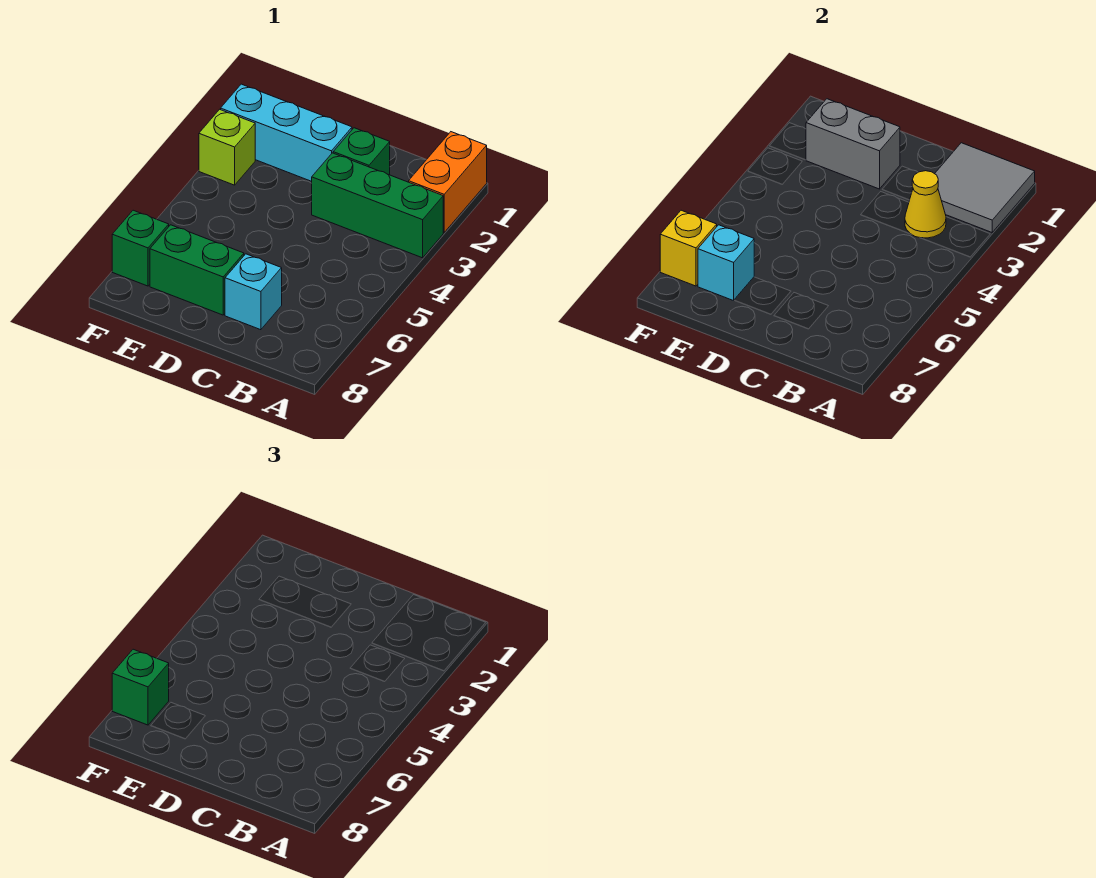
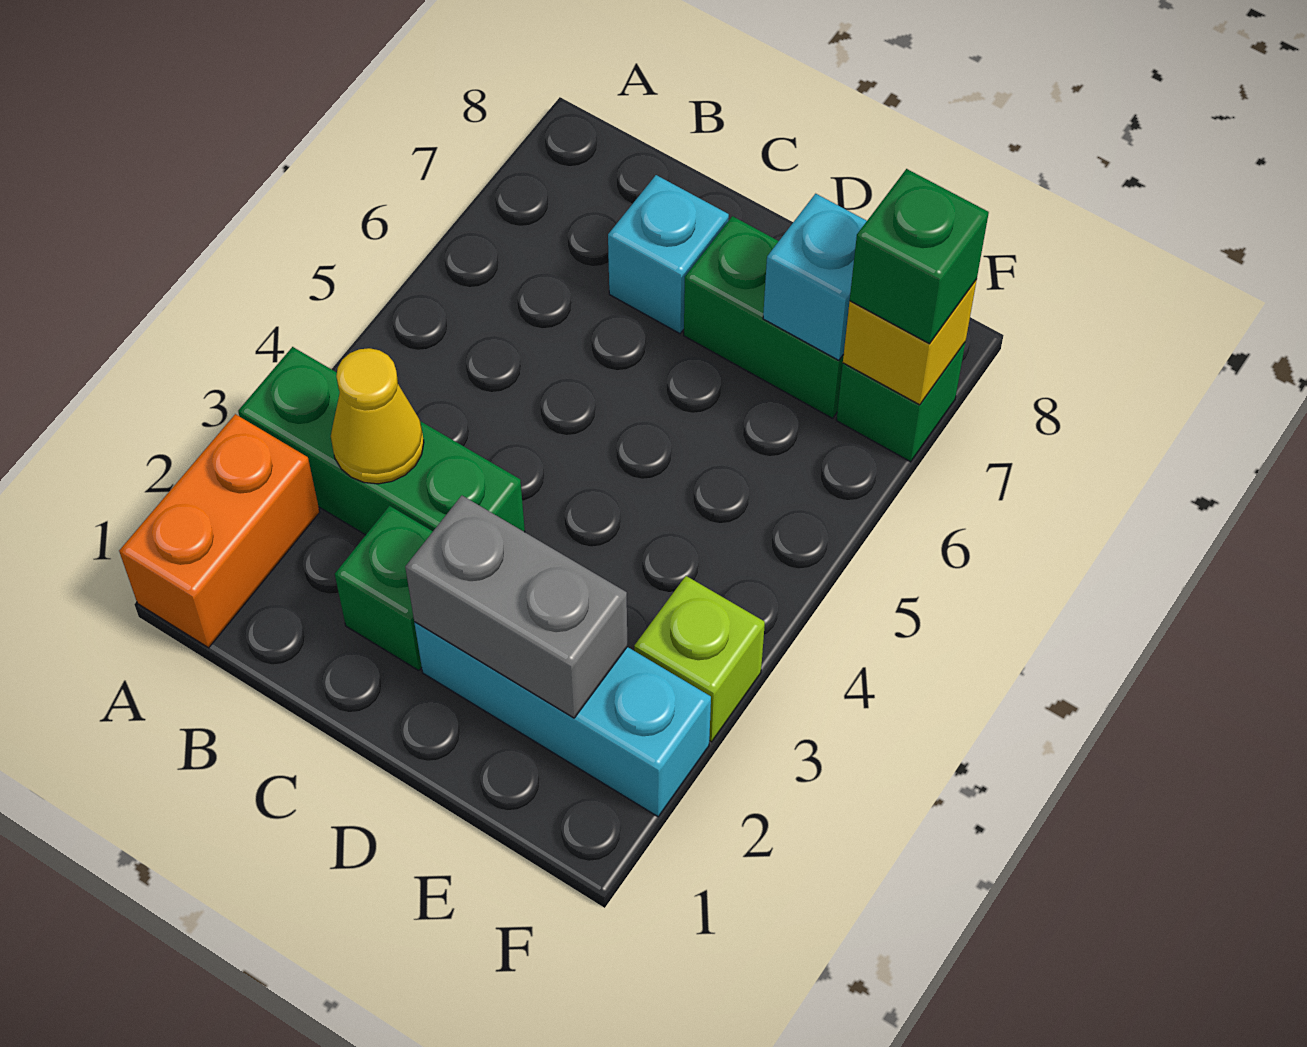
grey tile A1:B2 level 2 -> none

